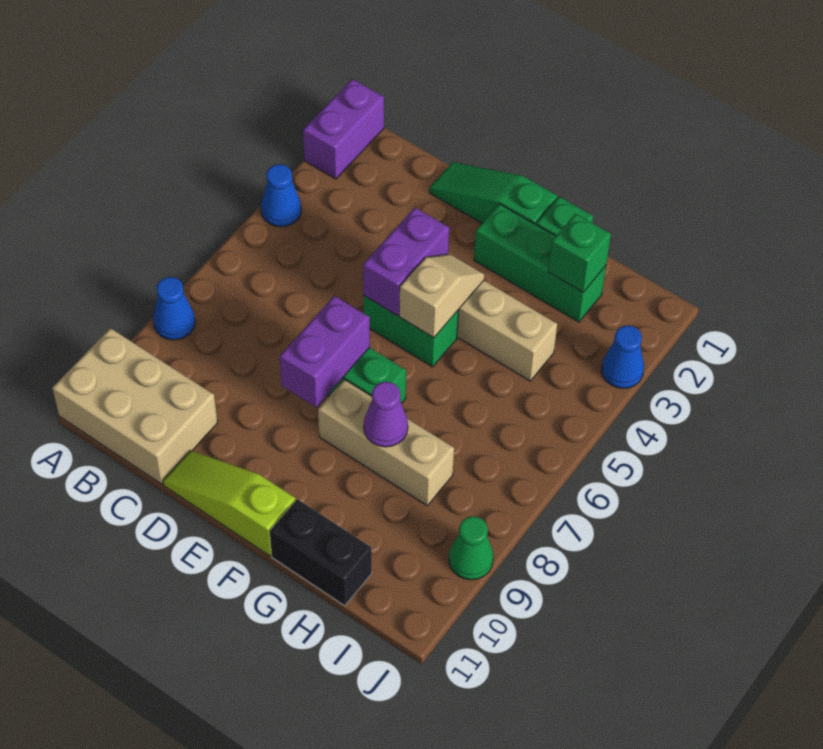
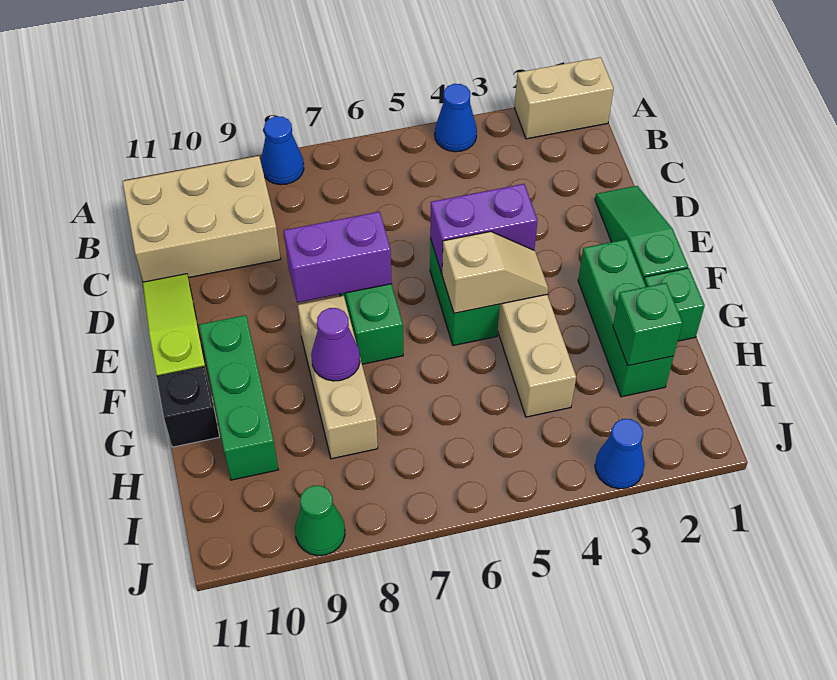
purple brick A1:A2 level 1 -> tan brick A1:A2 level 1
tan brick A10:C11 level 1 -> tan brick B9:C11 level 1
none -> green brick F10:H10 level 1
black brick G11:H11 level 1 -> black brick G11 level 1

